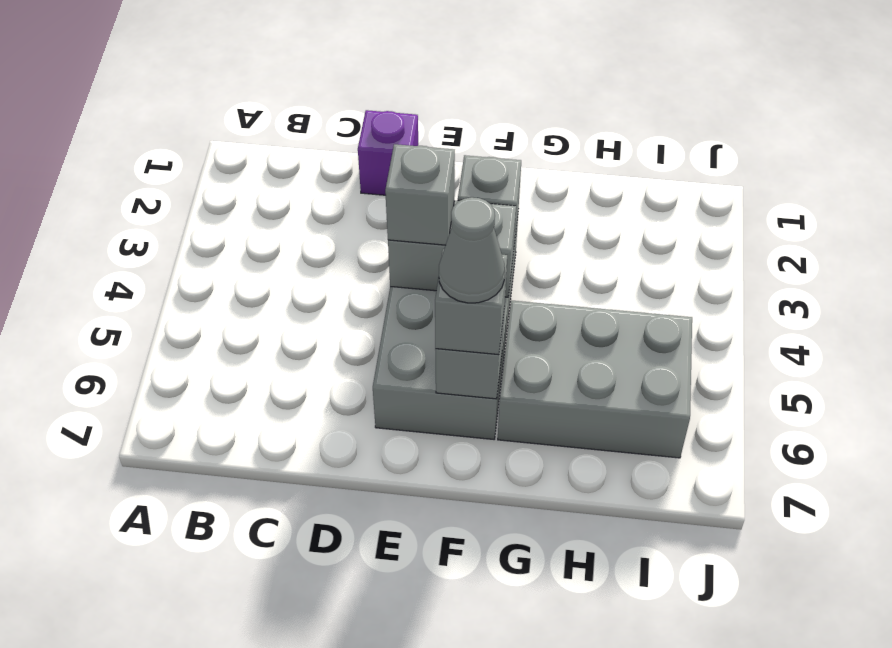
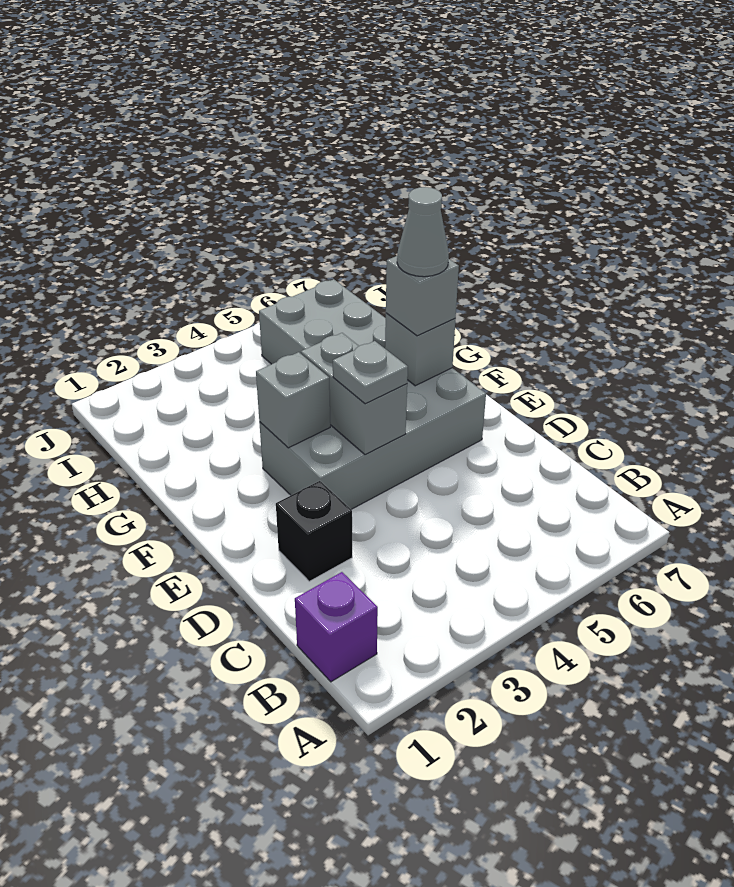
purple brick D1 level 1 -> purple brick B1 level 1
none -> black brick D2 level 1
grey brick E4 level 3 -> grey plate E4 level 3

